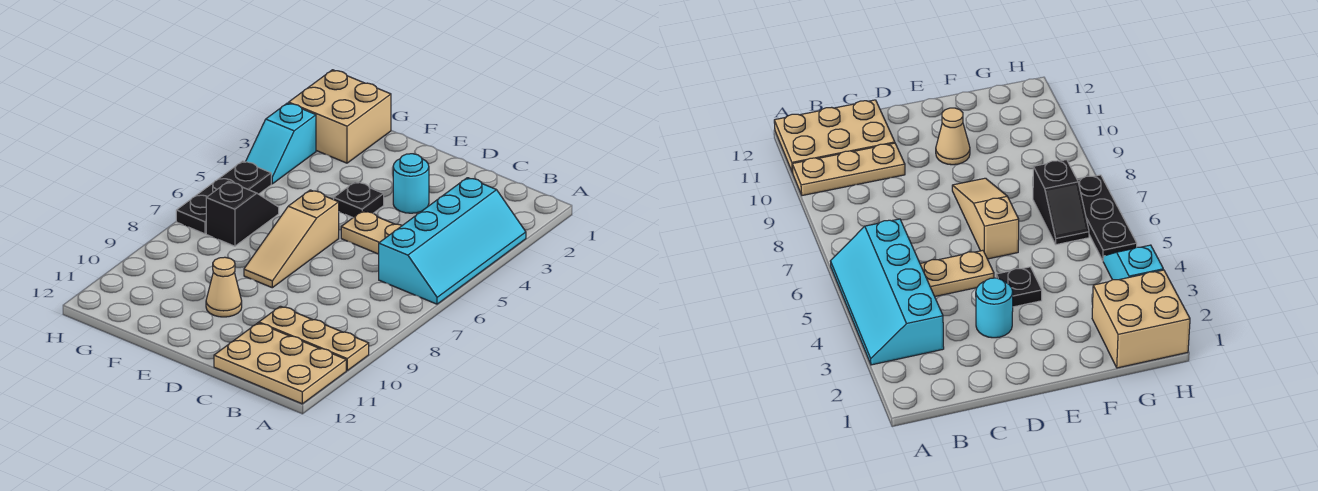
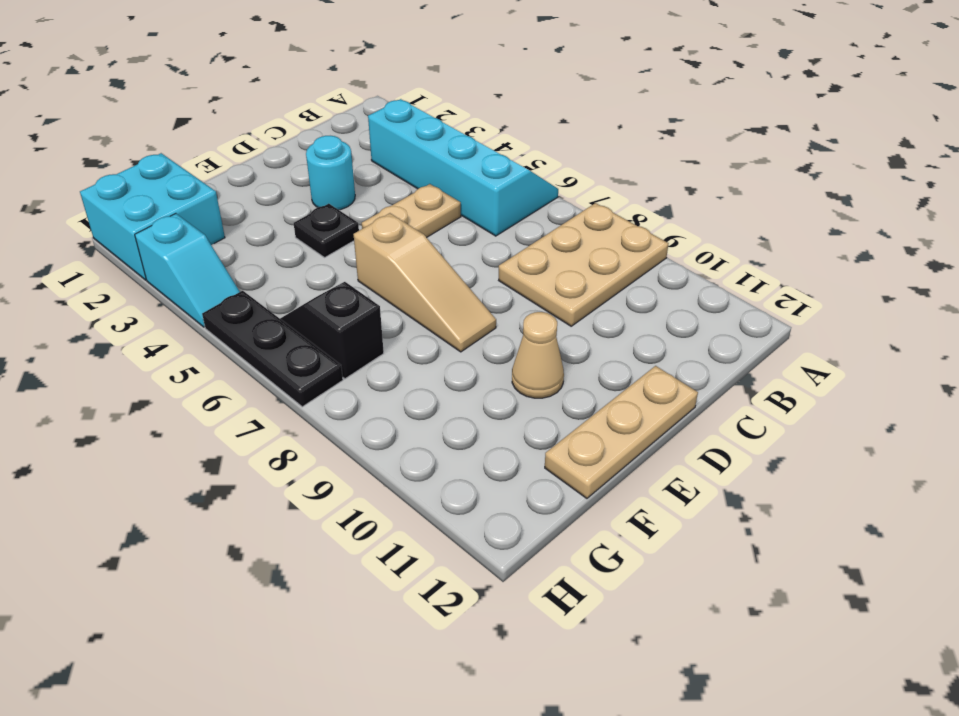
tan plate A10:C10 level 1 -> tan plate D12:F12 level 1
tan plate A11:C12 level 1 -> tan plate A8:C9 level 1
tan brick G1:H2 level 1 -> cyan brick G1:H2 level 1

